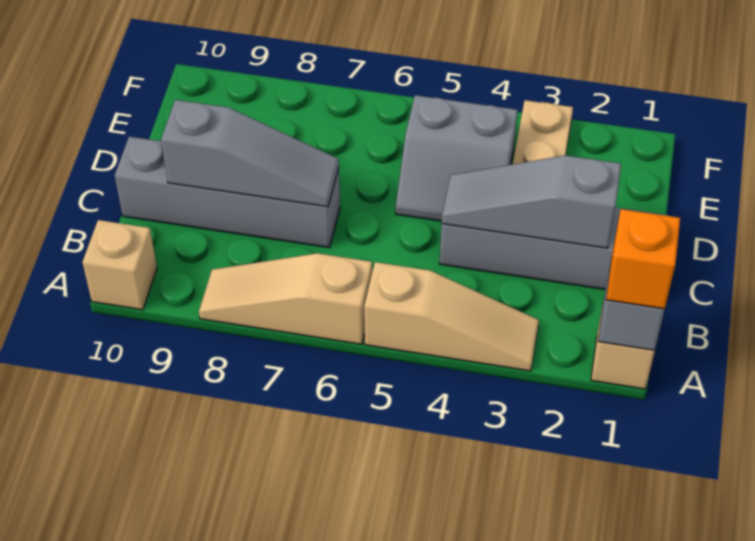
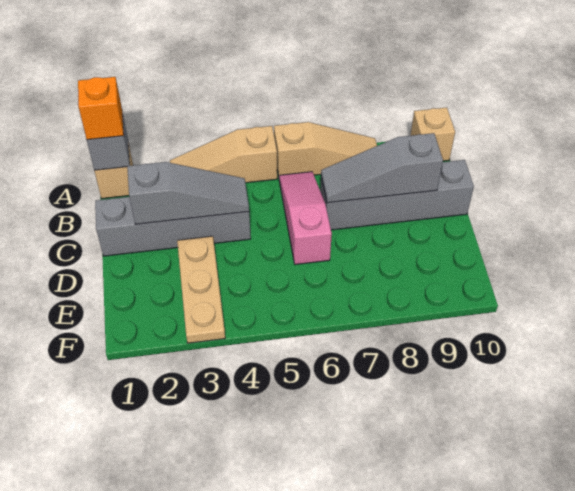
none -> pink slope B6:D6 level 1 top D
grey slope D4:E5 level 1 top E -> none

